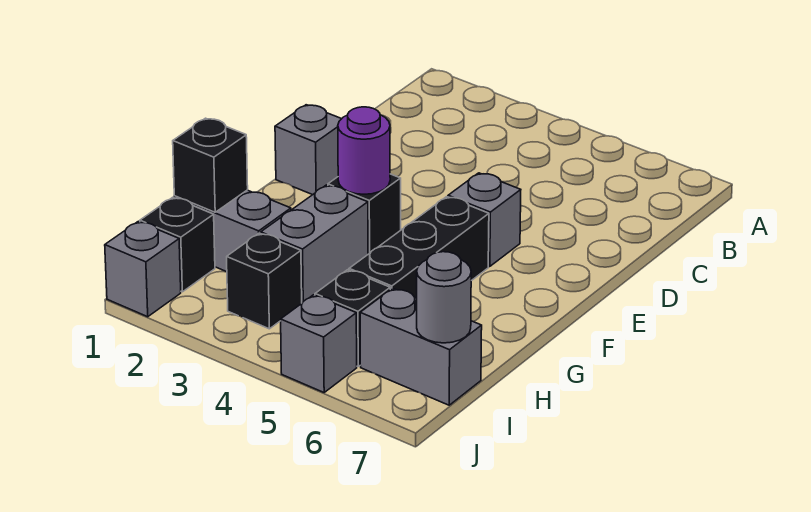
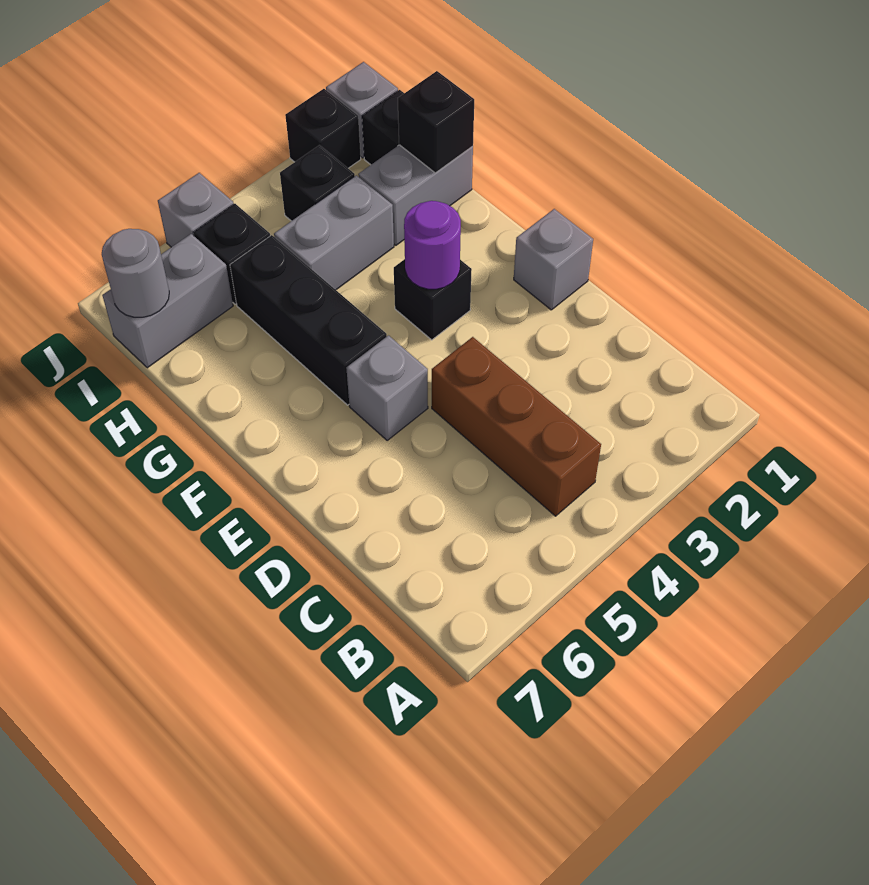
none -> brown brick B4:D4 level 1
grey brick G3:H3 level 1 -> grey brick H3:H4 level 1
none -> black brick J2 level 1

